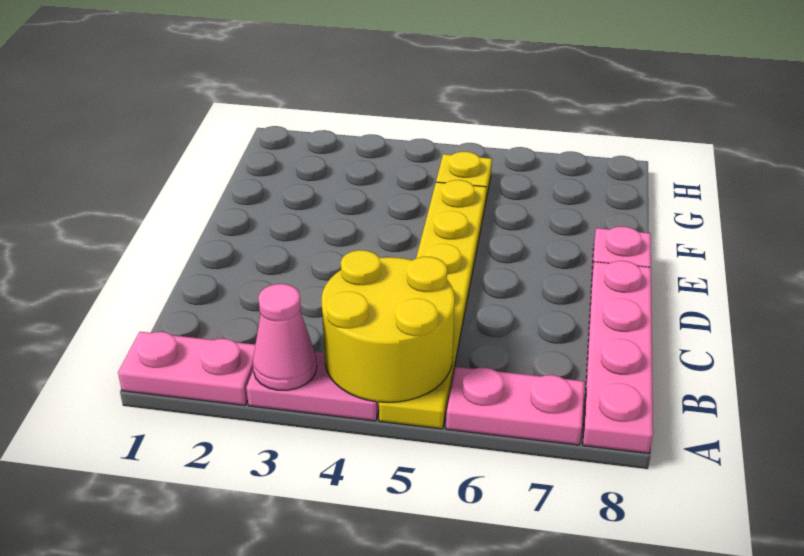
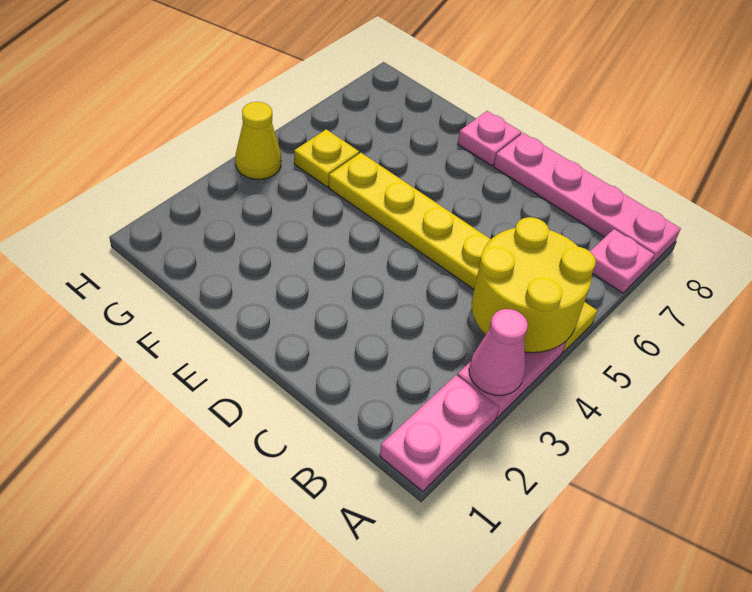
pink plate A6:A7 level 1 -> pink plate A7 level 1
none -> yellow cone H4 level 1

